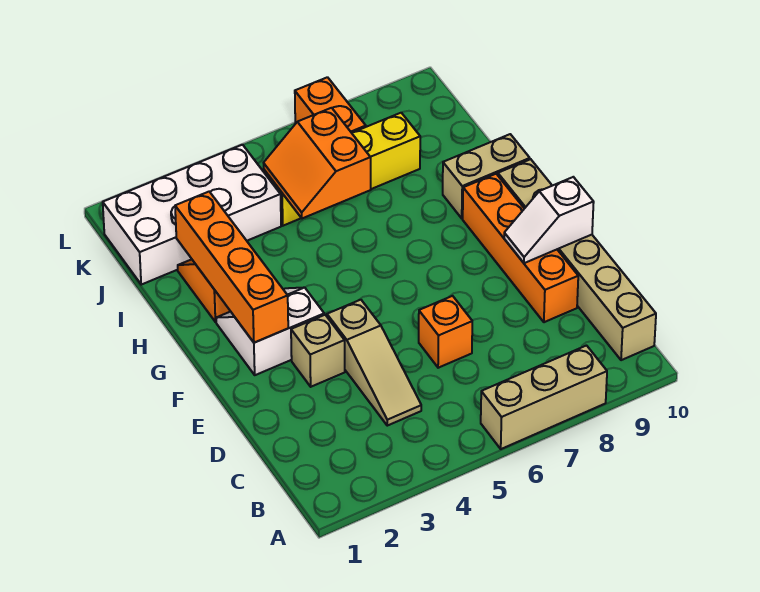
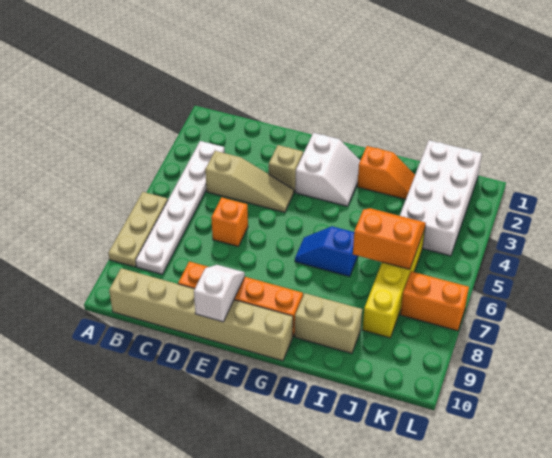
tan brick A6:A8 level 1 -> tan plate A6:A8 level 1
none -> white plate B3:B8 level 1
tan slope C4:E4 level 1 top E -> tan slope C4:E4 level 1 top C
orange brick F2:I2 level 2 -> none
none -> blue slope G6:H6 level 1 top H
tan brick H9:H10 level 1 -> tan brick H9:I9 level 1

